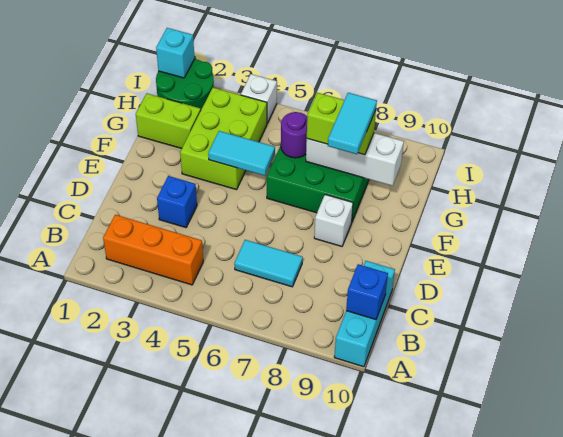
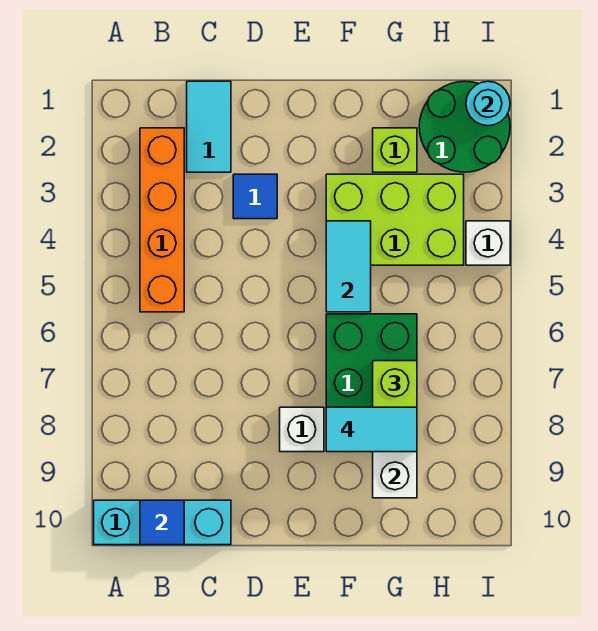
orange brick B2:B4 level 1 -> orange brick B2:B5 level 1
blue brick B10 level 2 -> blue tile B10 level 2
cyan tile C6:C7 level 1 -> cyan tile C1:C2 level 1
blue brick D3 level 1 -> blue tile D3 level 1
lime brick G1:G2 level 1 -> lime brick G2 level 1
purple round brick G6 level 2 -> none
cyan brick I1 level 2 -> cyan round brick I1 level 2

